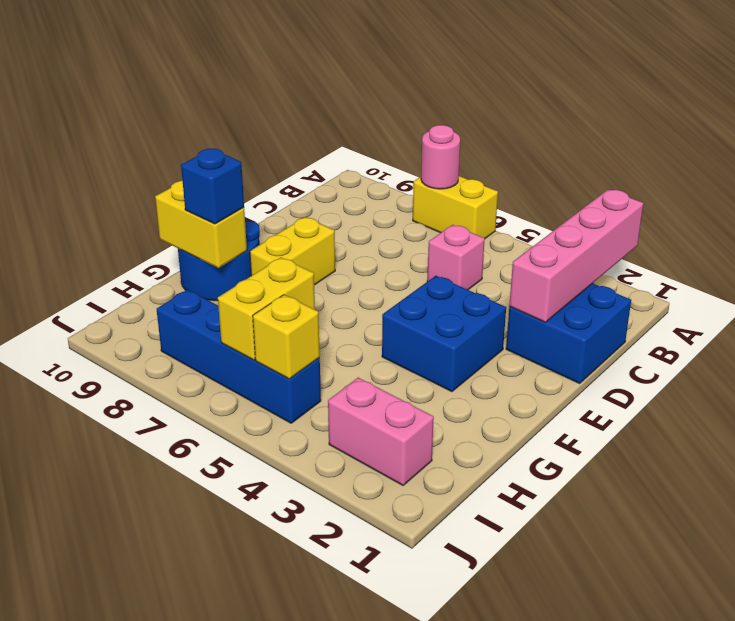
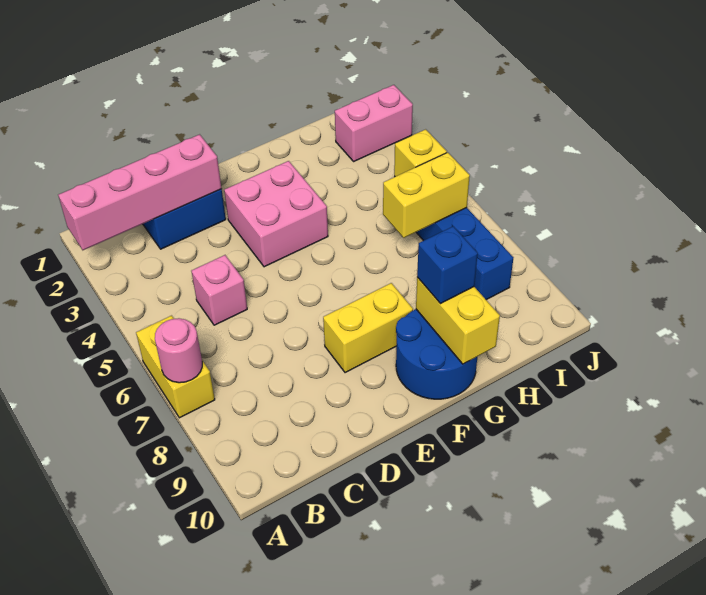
blue brick E3:F4 level 1 -> pink brick E3:F4 level 1
pink brick I2:I3 level 1 -> pink brick I2:J2 level 1

